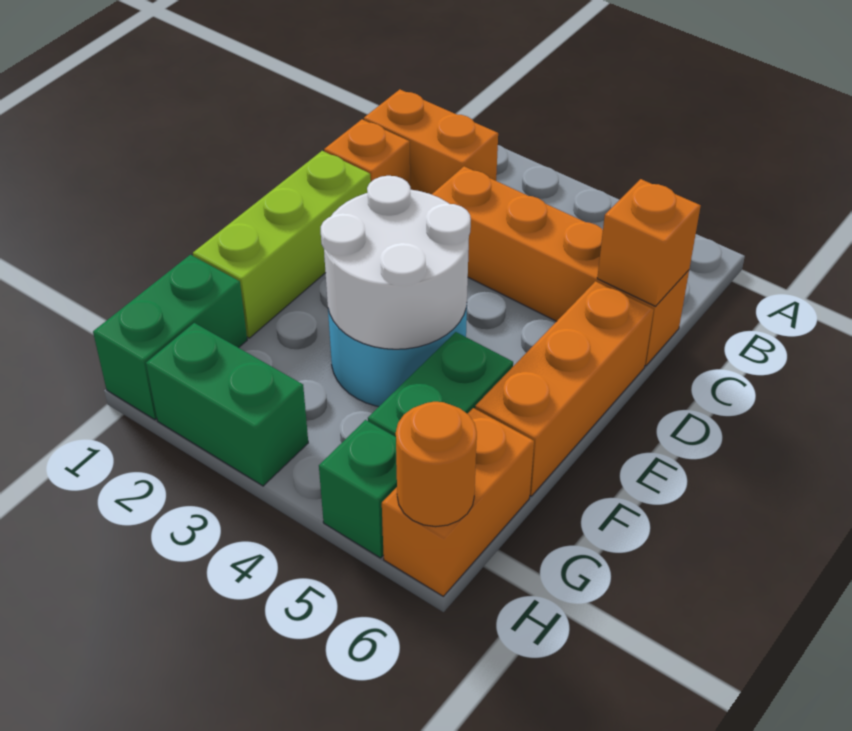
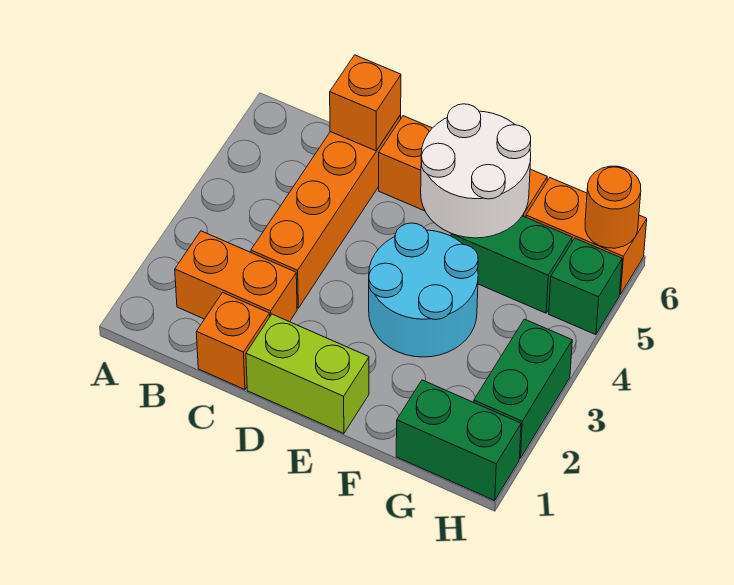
orange brick B1:B2 level 1 -> orange brick B2:C2 level 1
lime brick D1:F1 level 1 -> lime brick D1:E1 level 1
white round brick E3:F4 level 2 -> white round brick E5:F6 level 2

